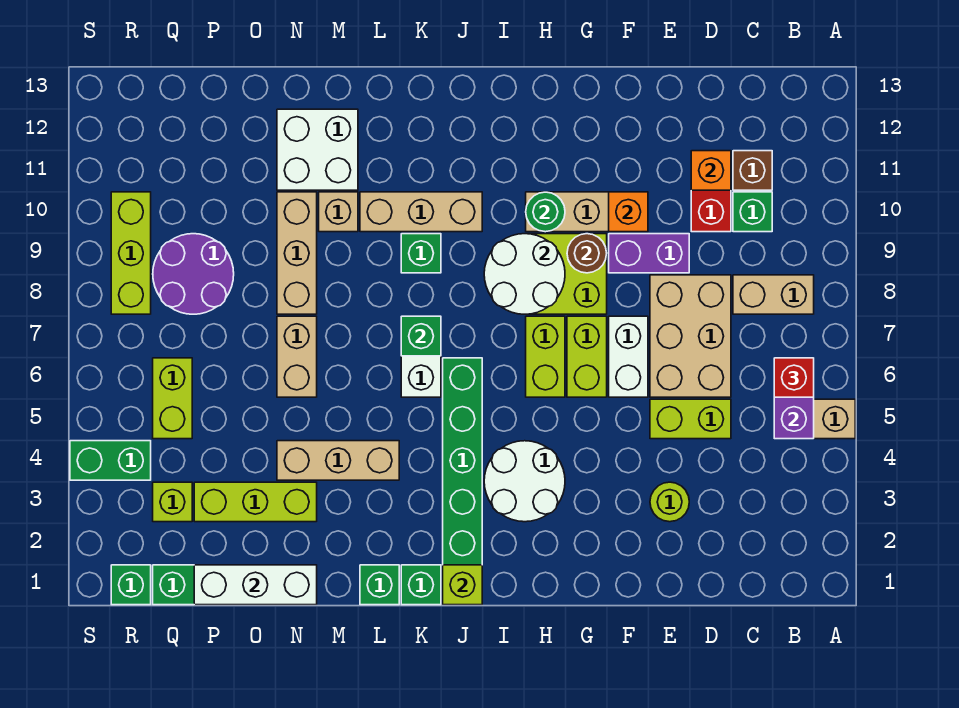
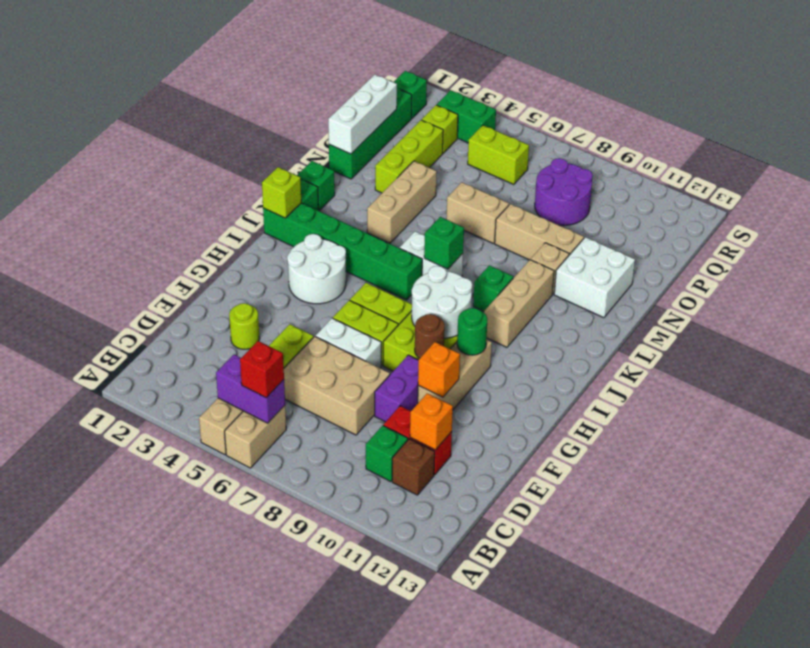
tan brick B8:C8 level 1 -> tan brick A6:B6 level 1
green brick R4:S4 level 1 -> green brick R3:R4 level 1
lime brick R8:R10 level 1 -> none

